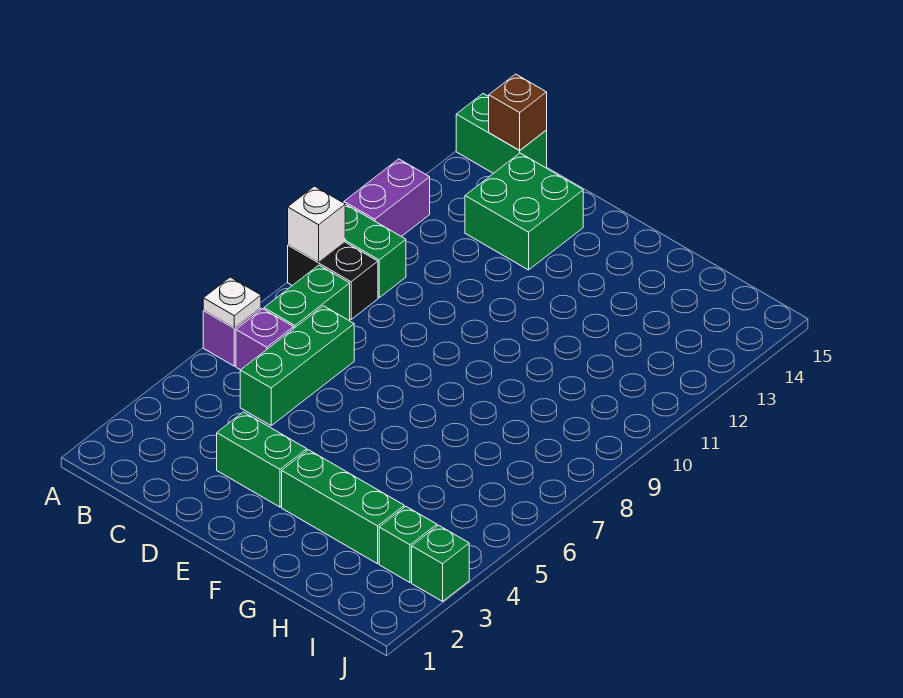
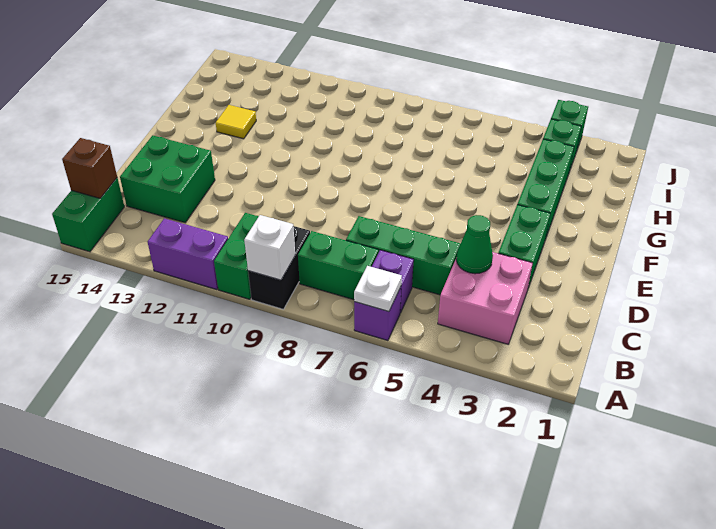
none -> pink brick B3:C4 level 1
none -> green cone C4 level 2
none -> yellow tile G13 level 1

